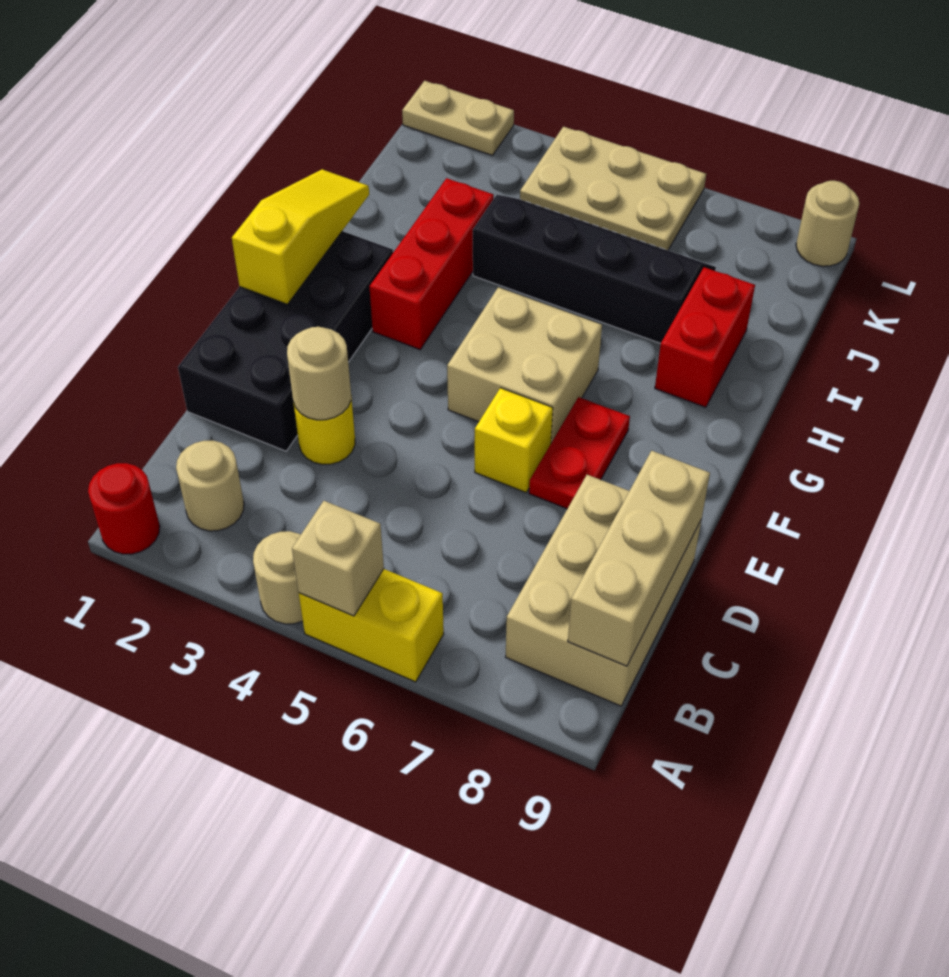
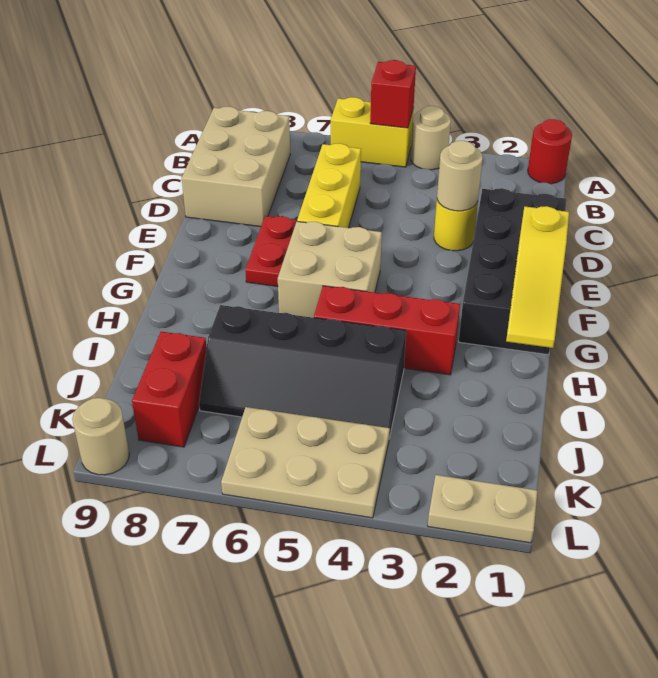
tan brick A5 level 2 -> red brick A5 level 2
tan round brick B2 level 1 -> none
tan brick B9:D9 level 2 -> none
yellow brick E6 level 1 -> yellow brick C6:E6 level 1
red brick G3:I3 level 1 -> red brick H3:H5 level 1
red brick H8:I8 level 1 -> red brick J8:K8 level 1

